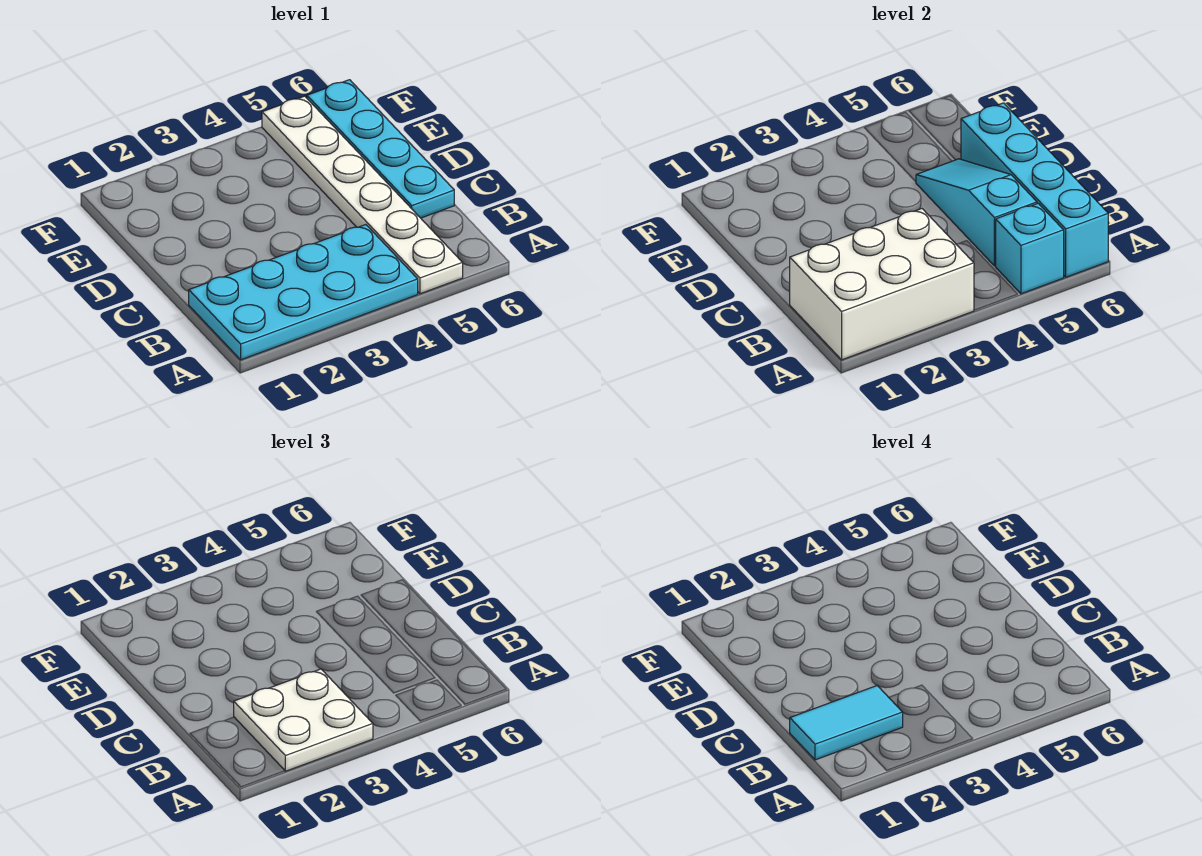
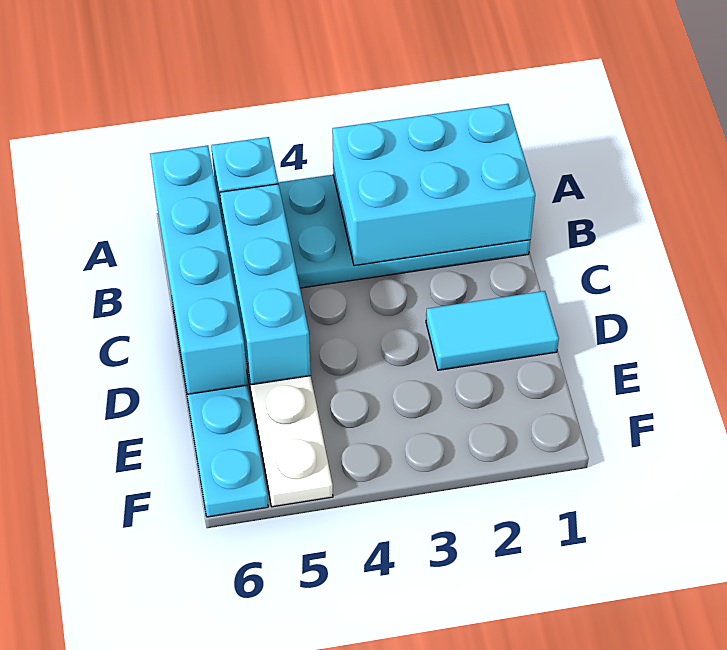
white brick A1:B3 level 2 -> cyan brick A1:B3 level 2
white plate A2:B3 level 3 -> none
cyan tile B1:B2 level 4 -> cyan tile D1:D2 level 1
cyan slope B5:D5 level 2 top B -> cyan brick B5:D5 level 2

